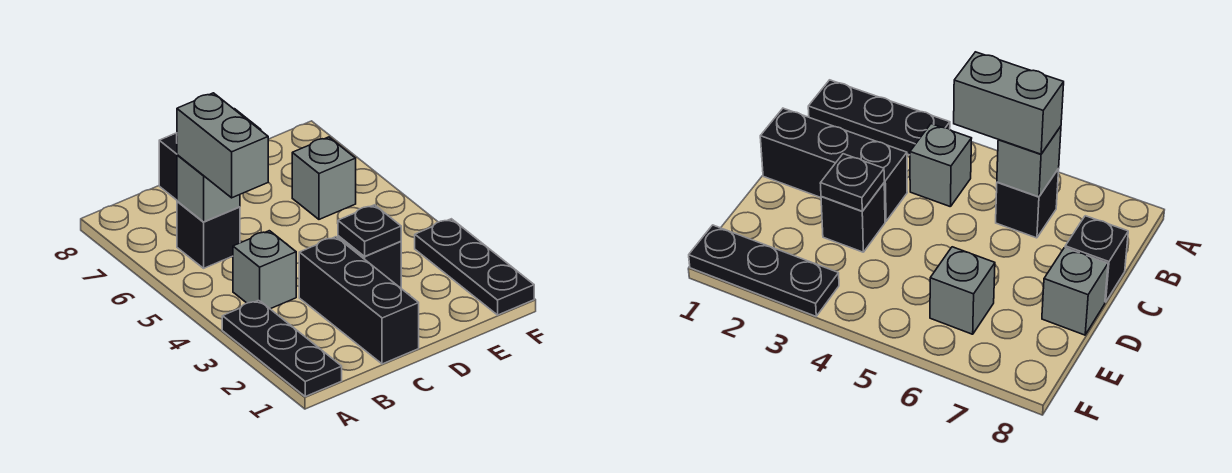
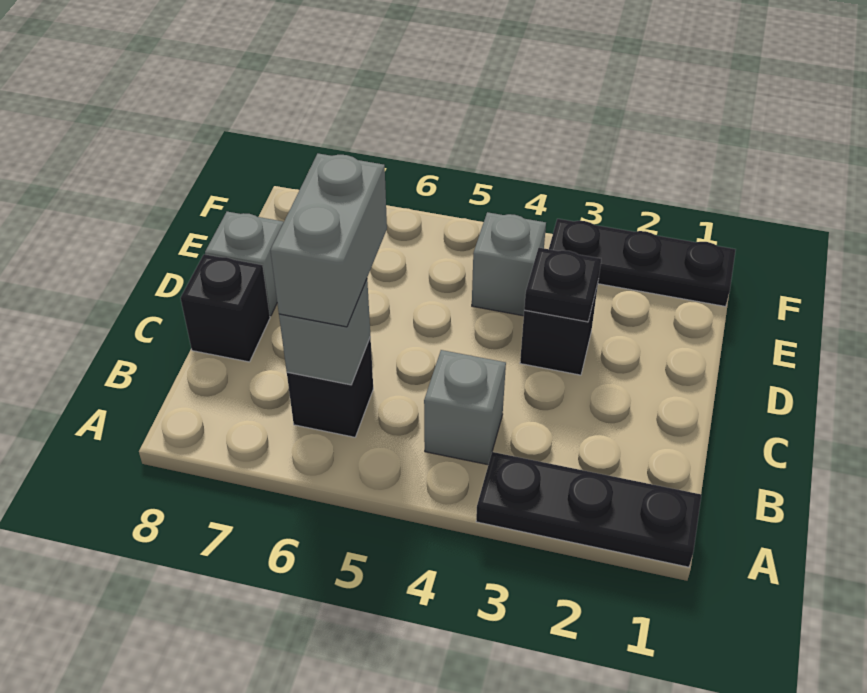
grey brick B5:B6 level 3 -> grey brick B6:C6 level 3
black brick C1:C3 level 1 -> none
grey brick E6 level 1 -> grey brick E4 level 1

